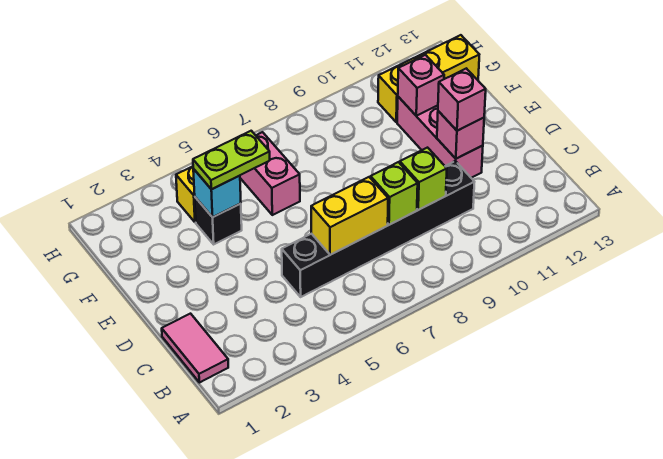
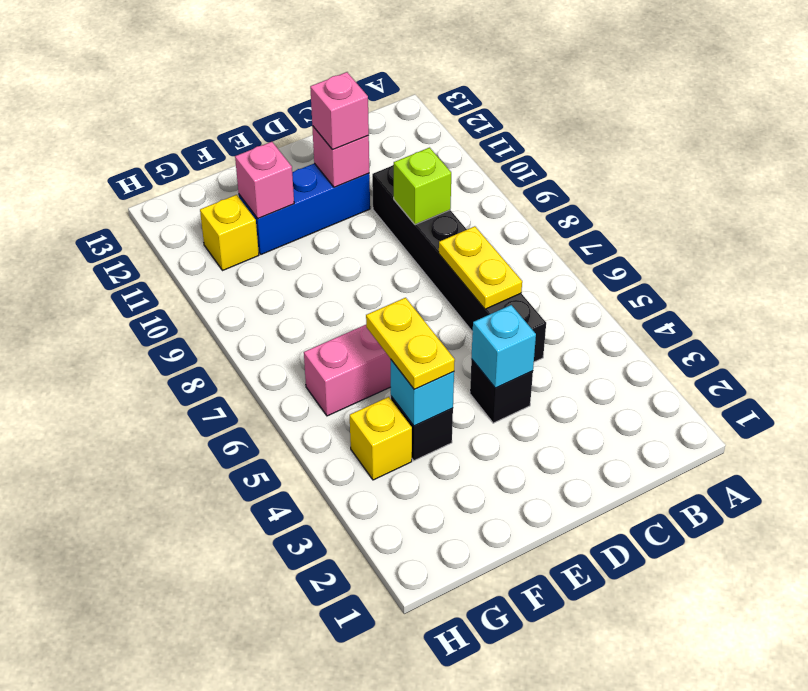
pink tile B1:C1 level 1 -> none
yellow brick C6:C7 level 2 -> yellow plate C6:C7 level 2
lime brick C8 level 2 -> none
none -> black brick D4 level 1
none -> cyan brick D4 level 2
pink brick D11:F11 level 1 -> blue brick D11:F11 level 1
lime plate F4:F5 level 3 -> yellow plate F4:F5 level 3
yellow brick G11:G13 level 1 -> yellow brick G11 level 1

